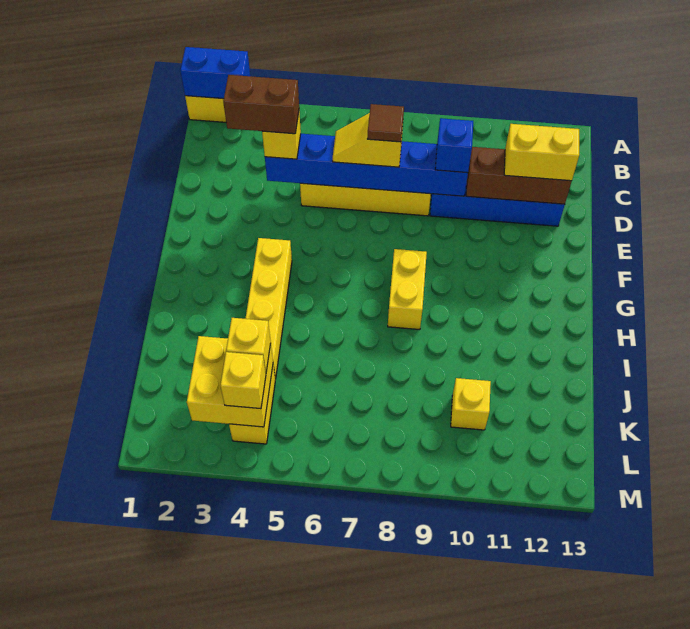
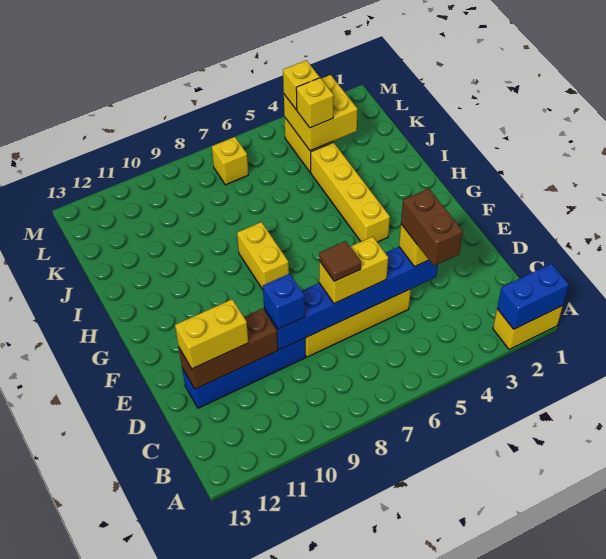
brown brick D3:D4 level 4 -> brown brick C4:D4 level 4
yellow slope D6:D7 level 3 top 7 -> yellow brick D6:D7 level 3
yellow brick K10 level 1 -> yellow brick L7 level 1

